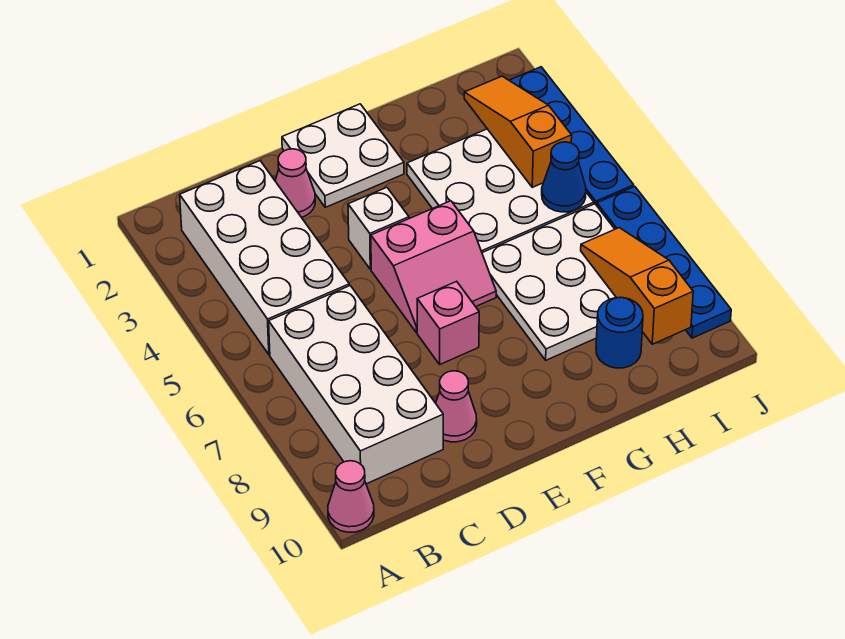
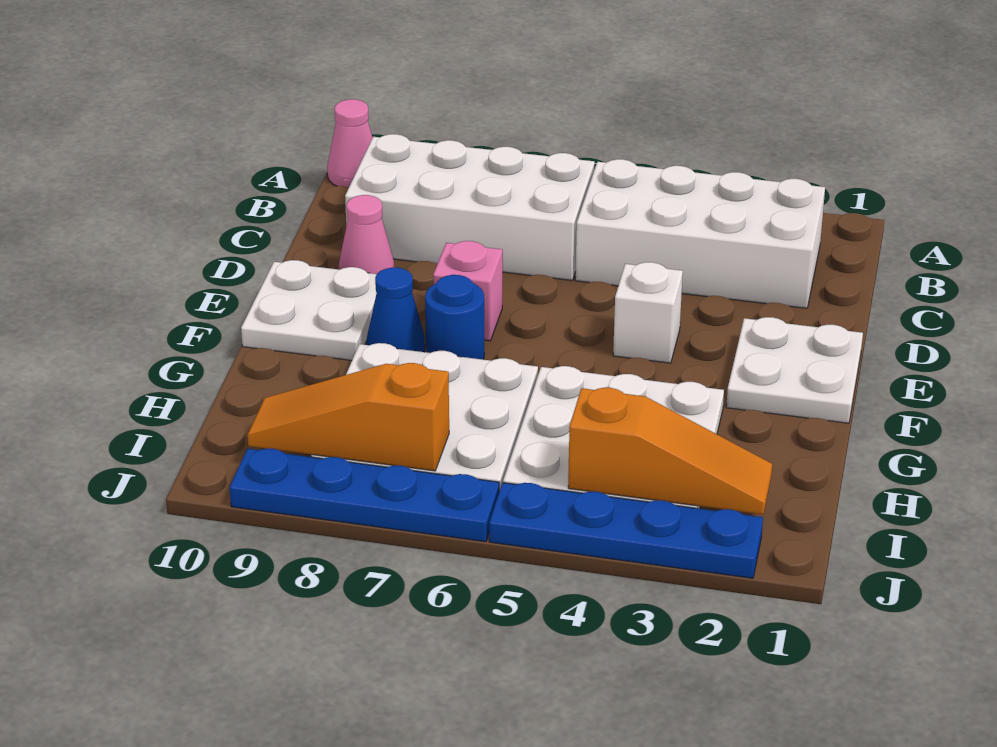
pink cone D2 level 1 -> none
pink slope E5:F6 level 1 top 5 -> none
none -> white plate E9:F10 level 1
blue round brick H9 level 1 -> blue round brick F7 level 1
blue cone I5 level 2 -> blue cone F8 level 1
orange slope I7:I9 level 2 top 9 -> orange slope I7:I9 level 2 top 7

